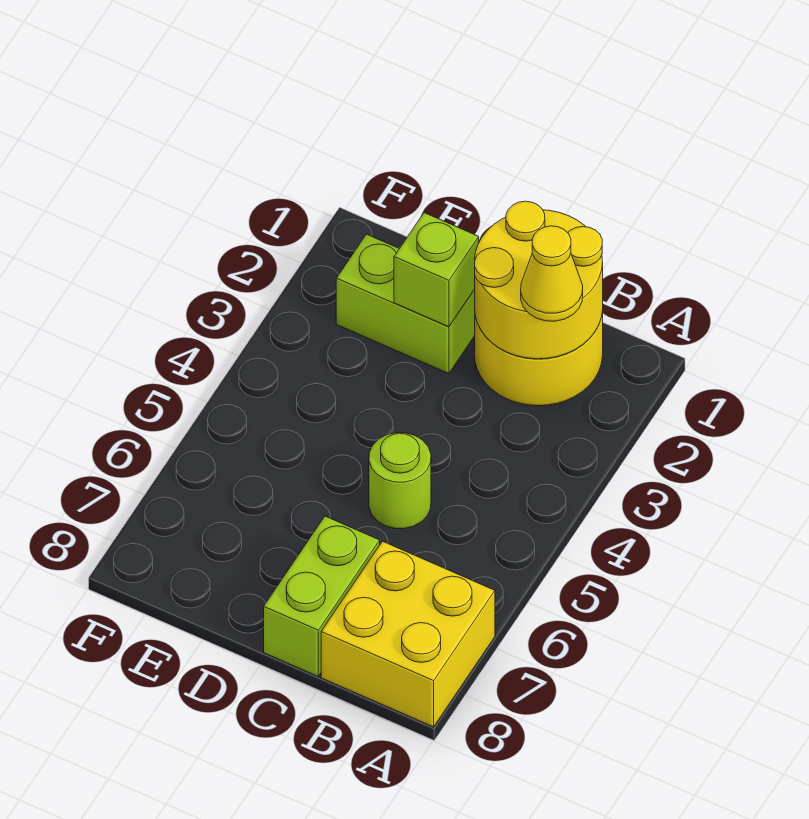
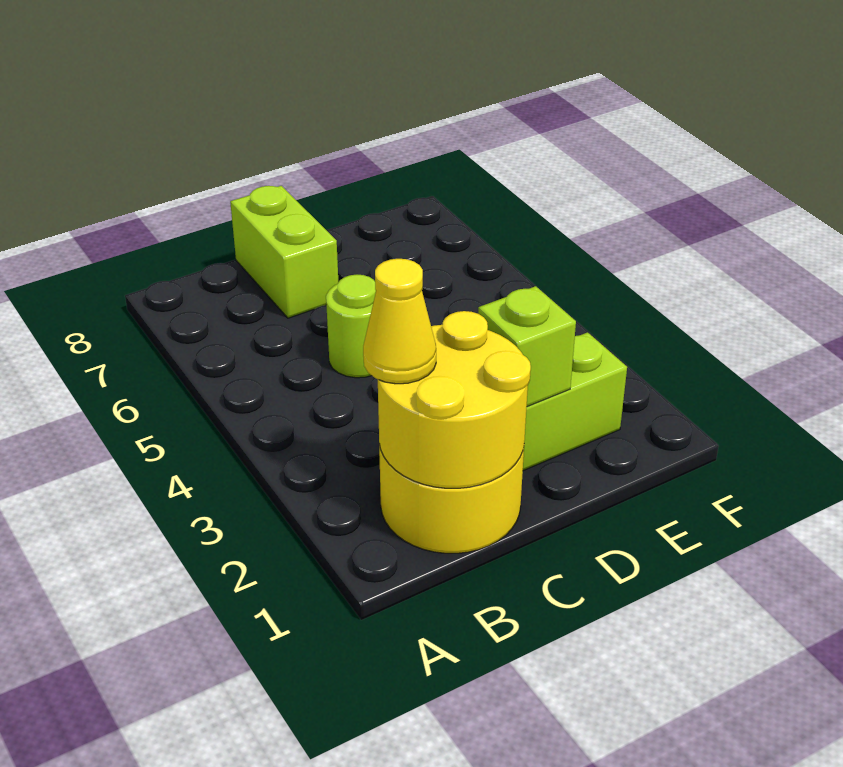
yellow brick A7:B8 level 1 -> none

